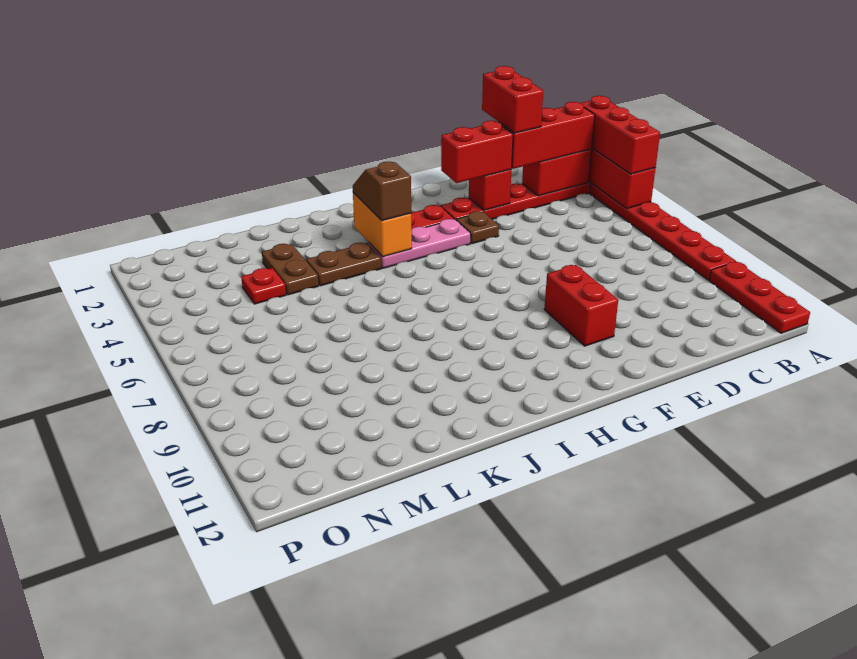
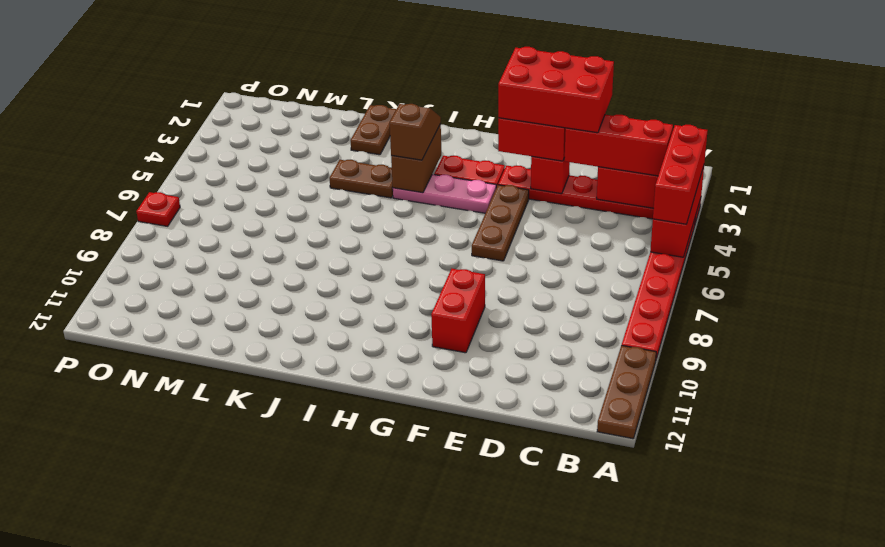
red plate A10:A12 level 1 -> brown plate A10:A12 level 1
red brick D2:D3 level 4 -> red brick D2:F3 level 4
brown plate F4 level 1 -> brown plate F4:F6 level 1
orange brick I3:I4 level 2 -> brown brick I3:I4 level 2
brown plate L3:L4 level 1 -> brown plate K1:K2 level 1
red plate M4 level 1 -> red plate P7 level 1

